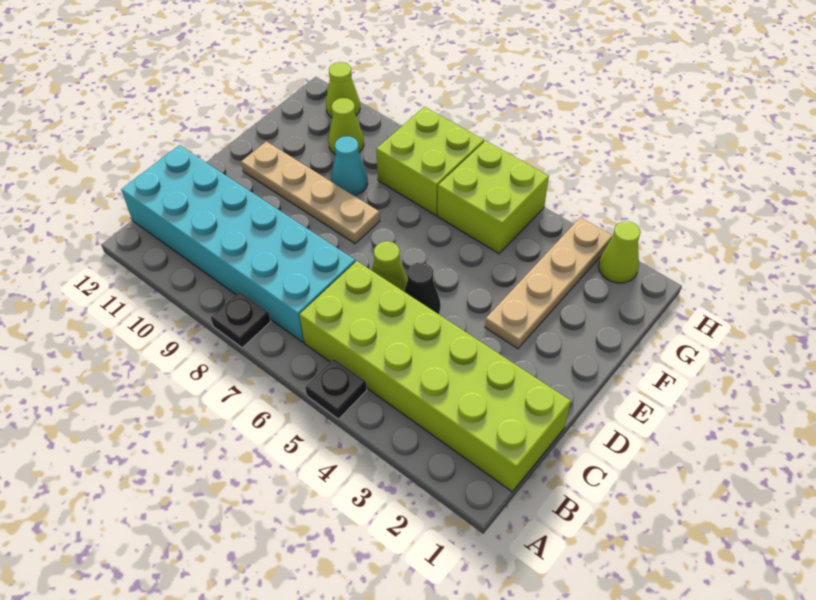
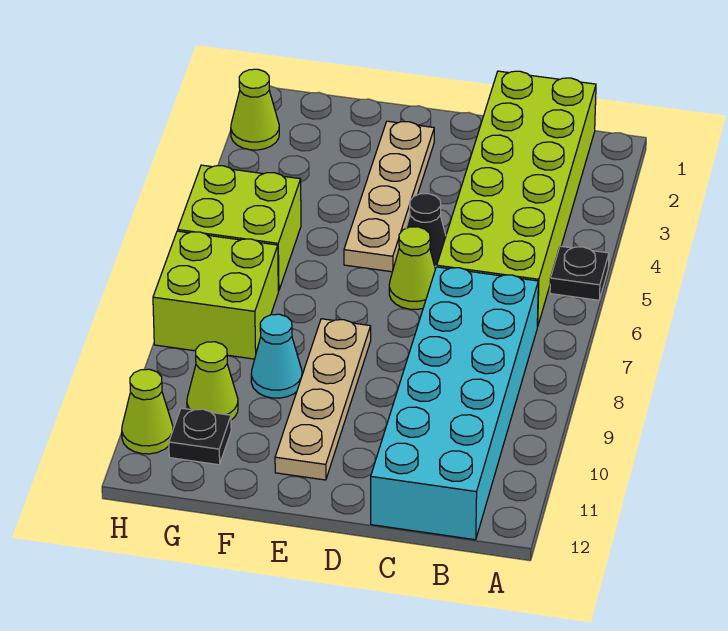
black plate A8 level 1 -> black plate G11 level 1
tan plate E3:H3 level 1 -> tan plate E2:E5 level 1

